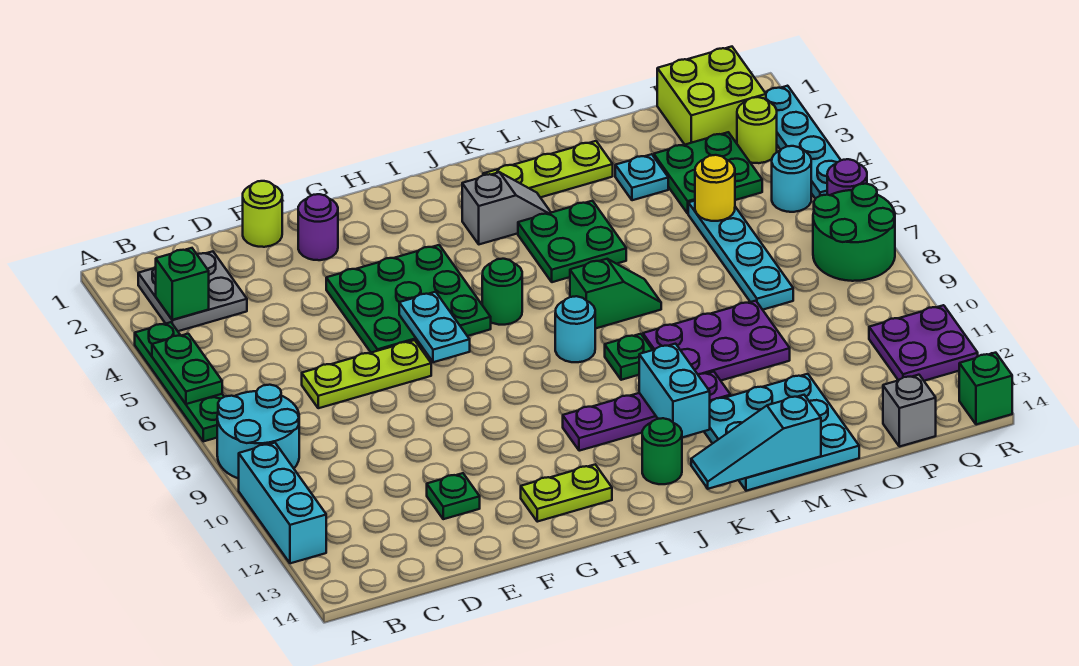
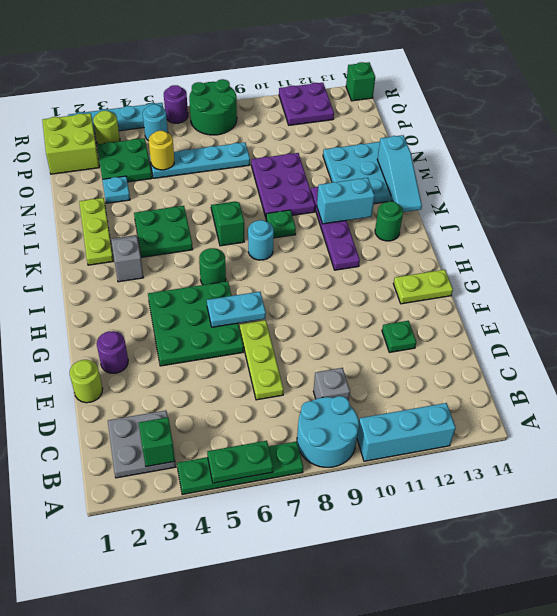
lime plate G13:H13 level 1 -> lime plate G13:G14 level 1
grey brick P14 level 1 -> grey brick C9 level 1

